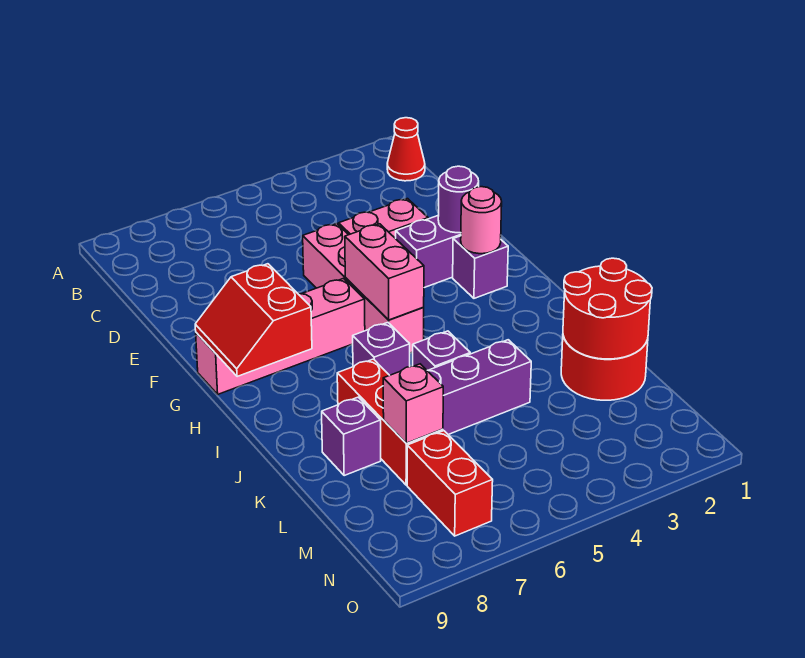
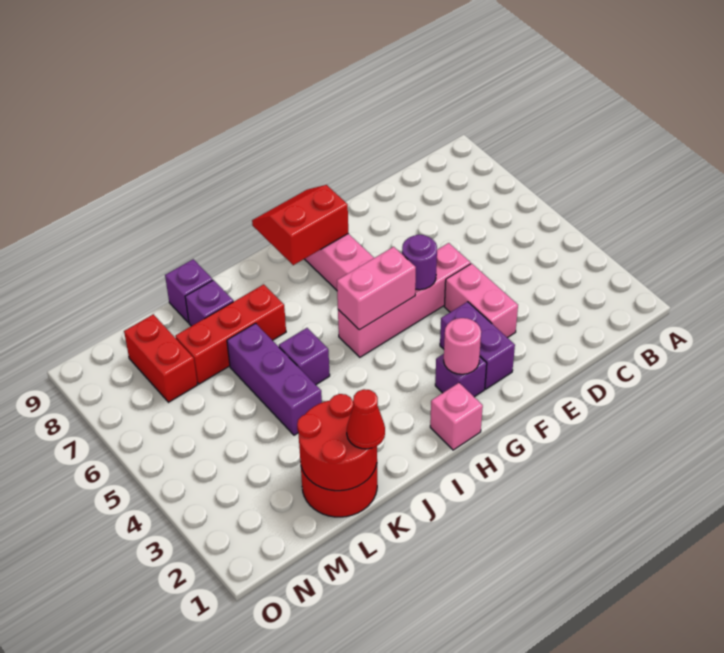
red cone B1 level 1 -> red cone K1 level 3
purple round brick F2 level 2 -> purple round brick F5 level 2
purple brick I6 level 1 -> purple brick K9 level 1
pink brick L7 level 2 -> pink brick H1 level 1
red brick M7:N7 level 1 -> red brick M7:M8 level 1

